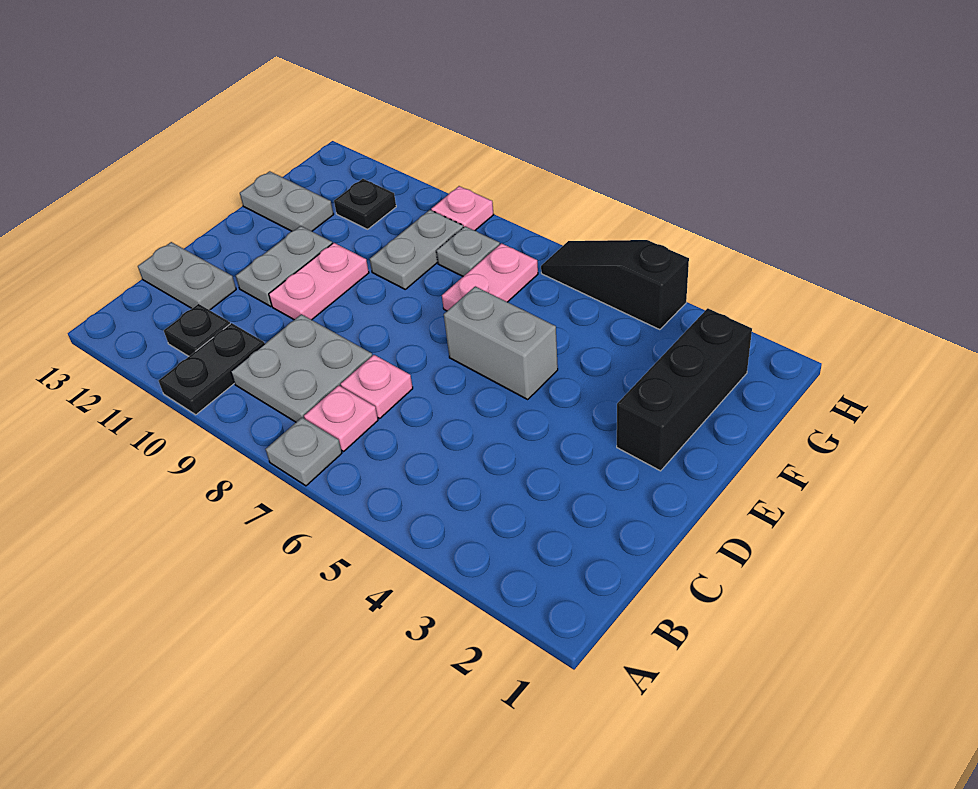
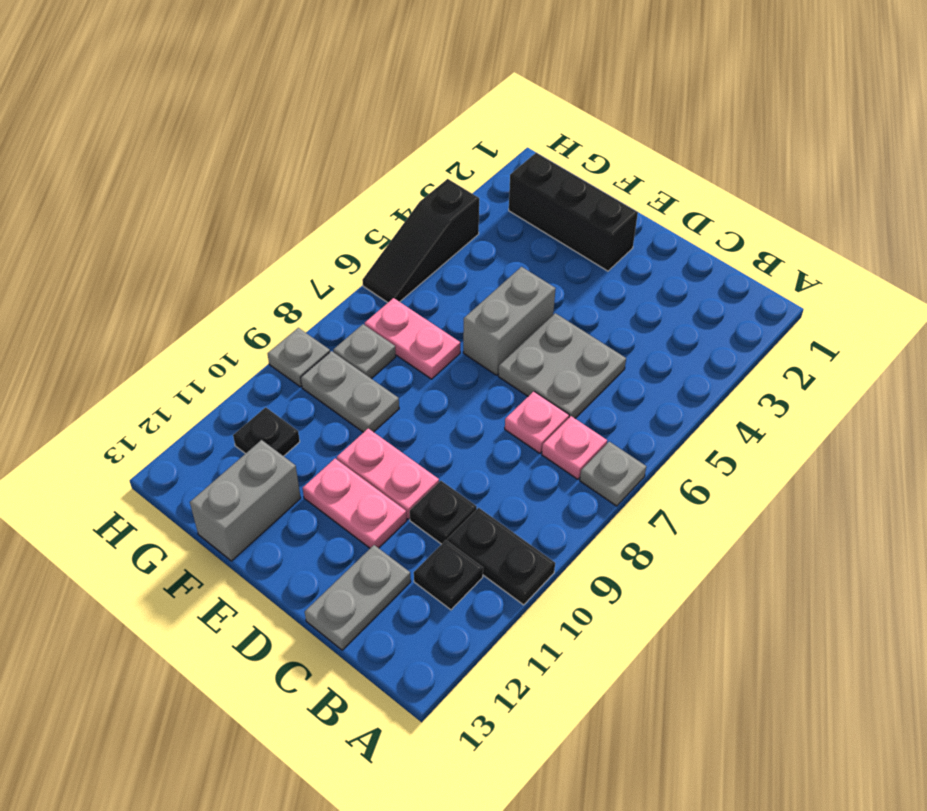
grey plate B8:C9 level 1 -> grey plate C5:D6 level 1
none -> black plate C10 level 1
grey plate D11:E11 level 1 -> pink plate D11:E11 level 1
grey plate F12:F13 level 1 -> grey brick F12:F13 level 1
pink plate H9 level 1 -> grey plate H9 level 1

